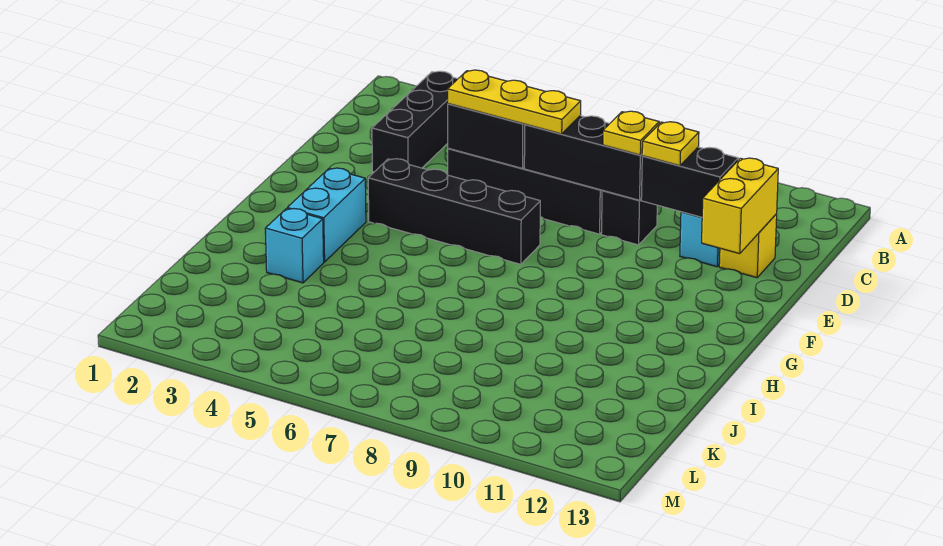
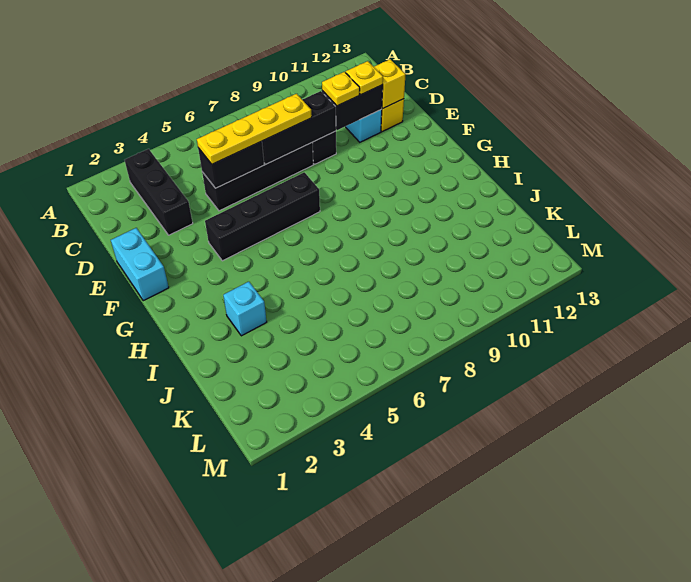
yellow plate D5:D7 level 3 -> yellow plate D5:D8 level 3
yellow plate D9 level 3 -> yellow plate D11 level 3
yellow brick D12:E12 level 2 -> yellow brick D12 level 2
cyan brick G3:H3 level 1 -> cyan brick E1:F1 level 1

